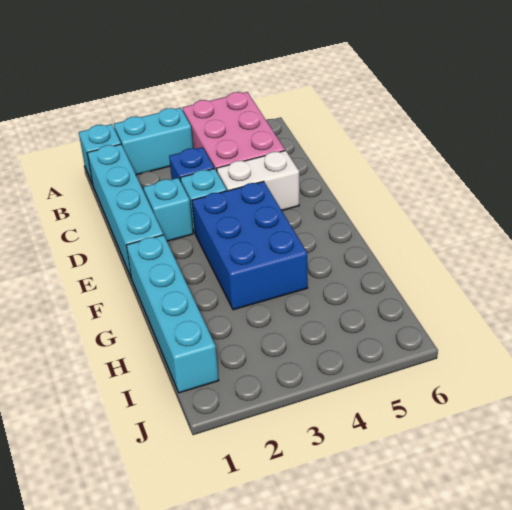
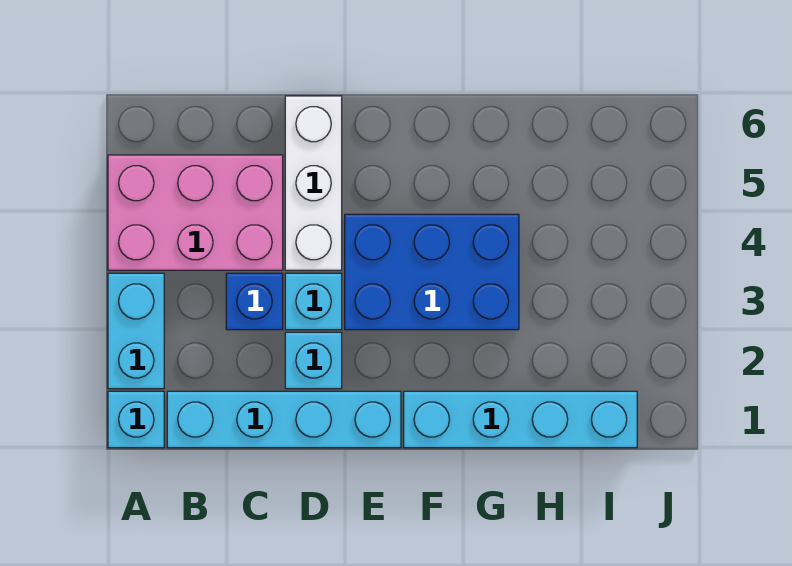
white brick D4:D5 level 1 -> white brick D4:D6 level 1

